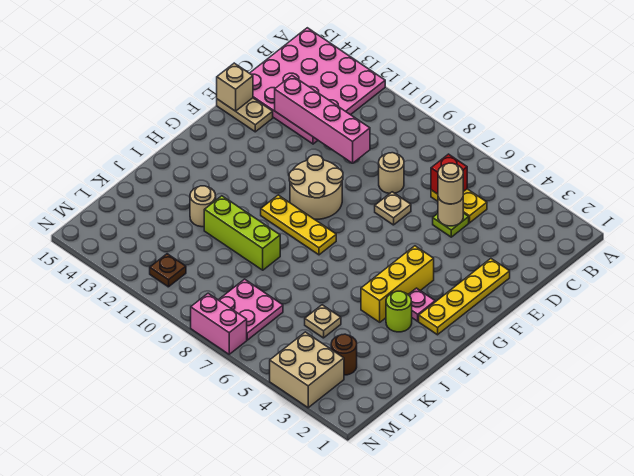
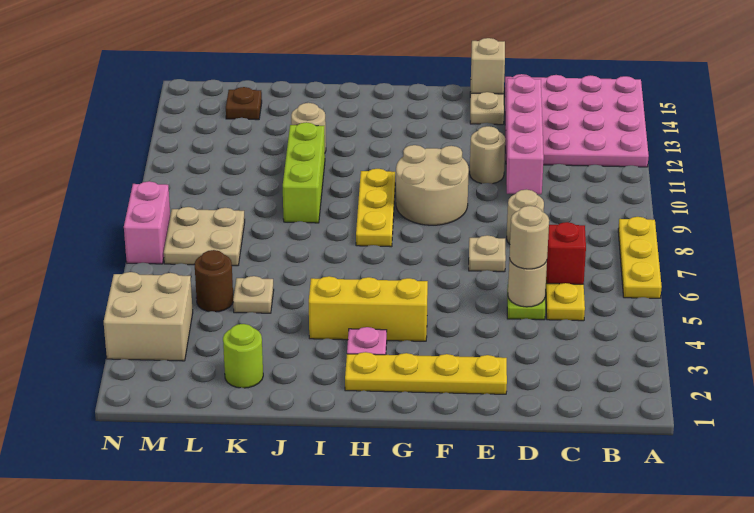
none -> yellow plate A6:A8 level 1
none -> tan round brick E11 level 1
lime round brick I3 level 1 -> lime round brick K2 level 1
brown round brick L3 level 1 -> brown round brick L5 level 1
pink plate L7:M8 level 1 -> tan plate L7:M8 level 1
brown plate M11 level 1 -> brown plate L14 level 1

